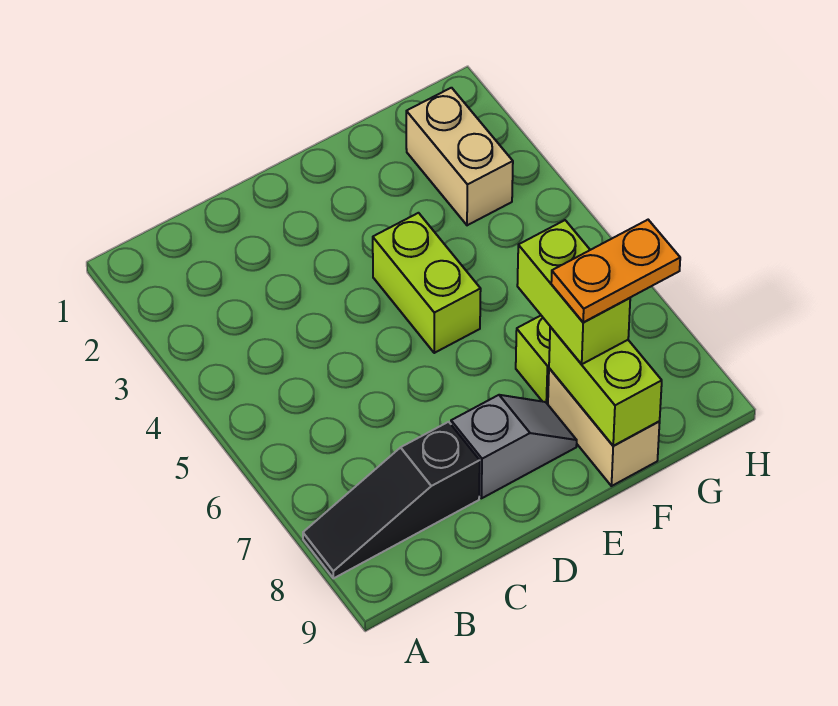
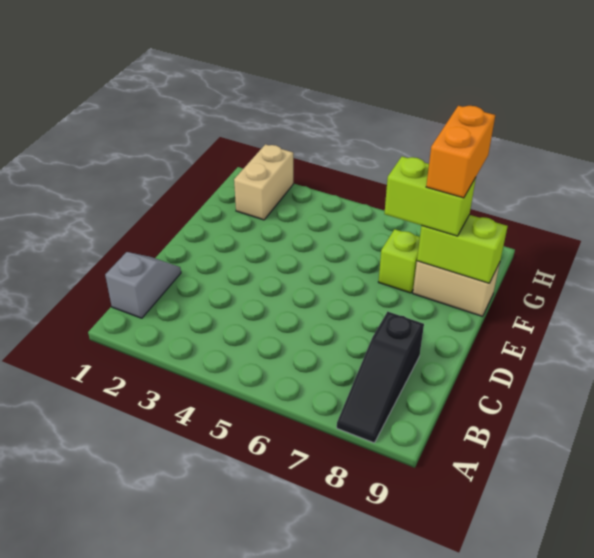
grey slope D8:E8 level 1 top D -> grey slope B1:C1 level 1 top B
lime brick E4:E5 level 1 -> none
orange plate F8:G8 level 4 -> orange brick F8:G8 level 4
tan brick G2:G3 level 1 -> tan brick G2:H2 level 1

